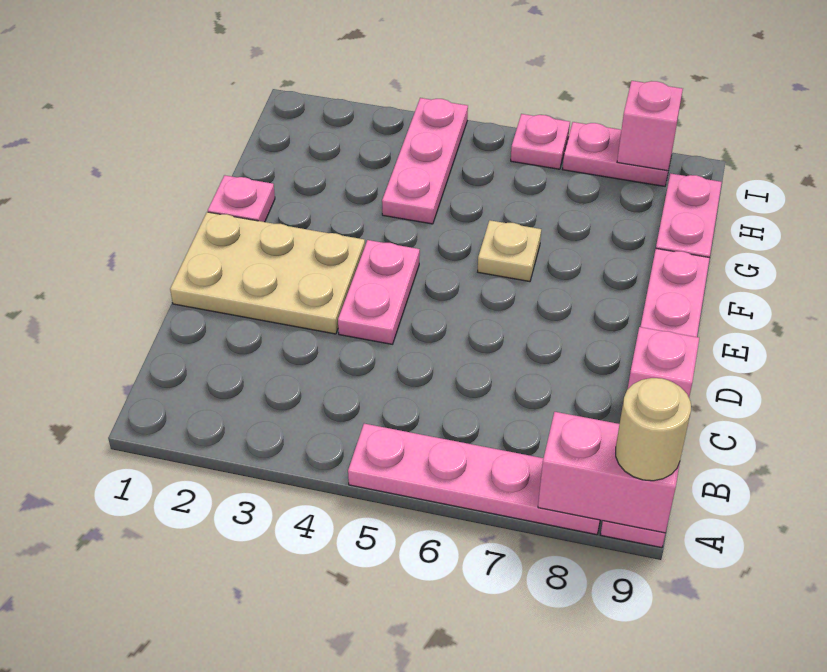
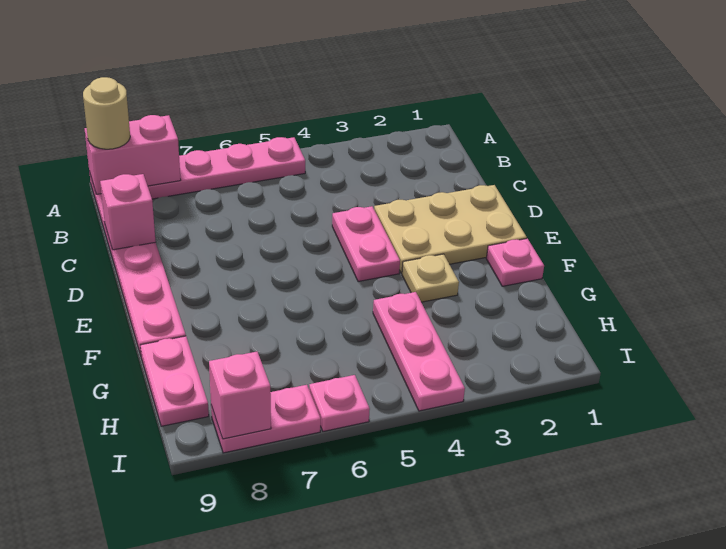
tan plate F6 level 1 -> tan plate F3 level 1

